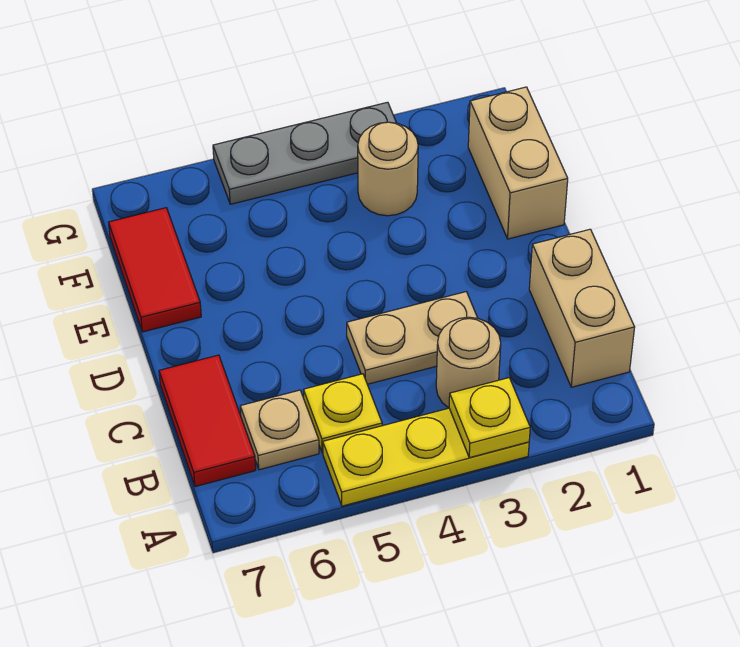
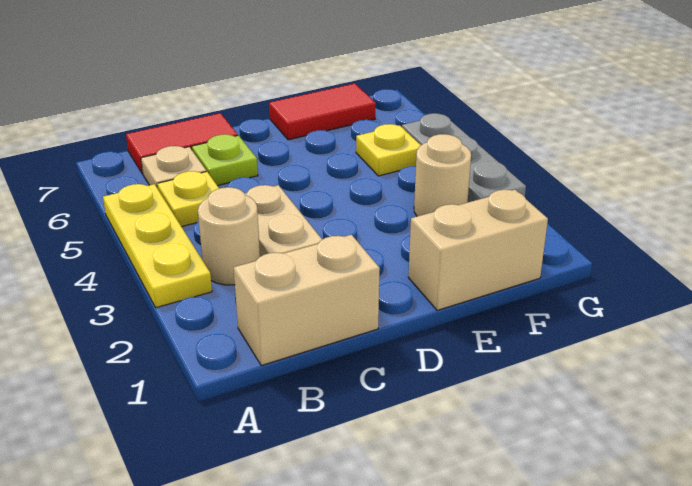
yellow plate A3 level 2 -> yellow plate F5 level 1
none -> lime plate C6 level 1

